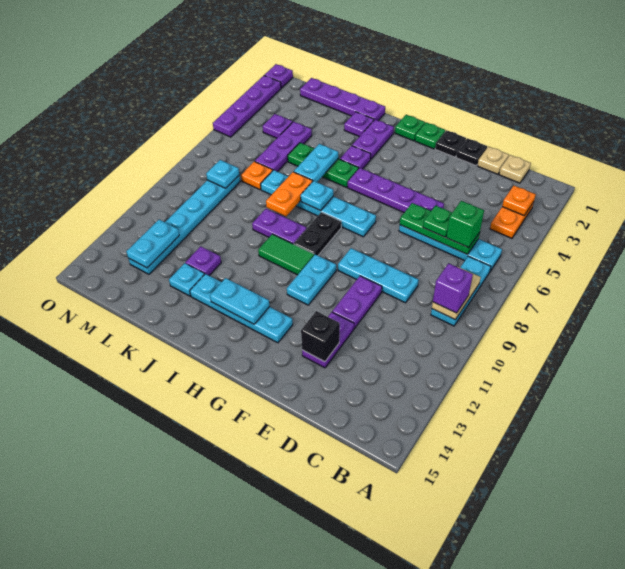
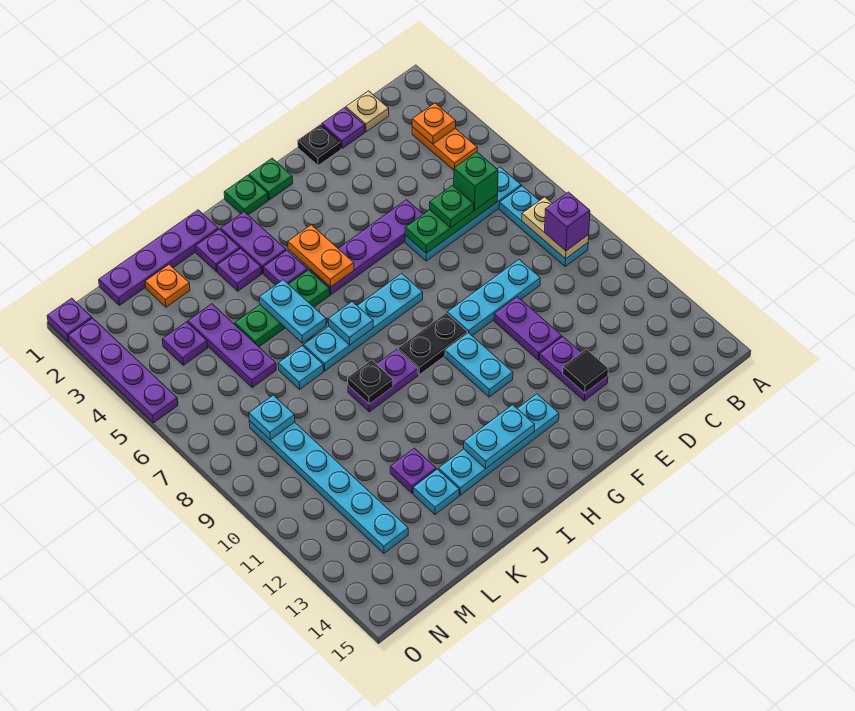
tan plate D1 level 1 -> purple plate D1 level 1
black brick E13 level 2 -> black tile E13 level 2
black plate F1 level 1 -> black plate J9 level 2
black plate H8:H9 level 1 -> black plate G9:H9 level 1
green tile H10:I10 level 1 -> none
none -> purple plate J3 level 1
orange plate J7:J8 level 2 -> orange plate H4:H5 level 2
orange plate L7 level 1 -> orange plate L2 level 1
cyan plate M12:M13 level 2 -> none

